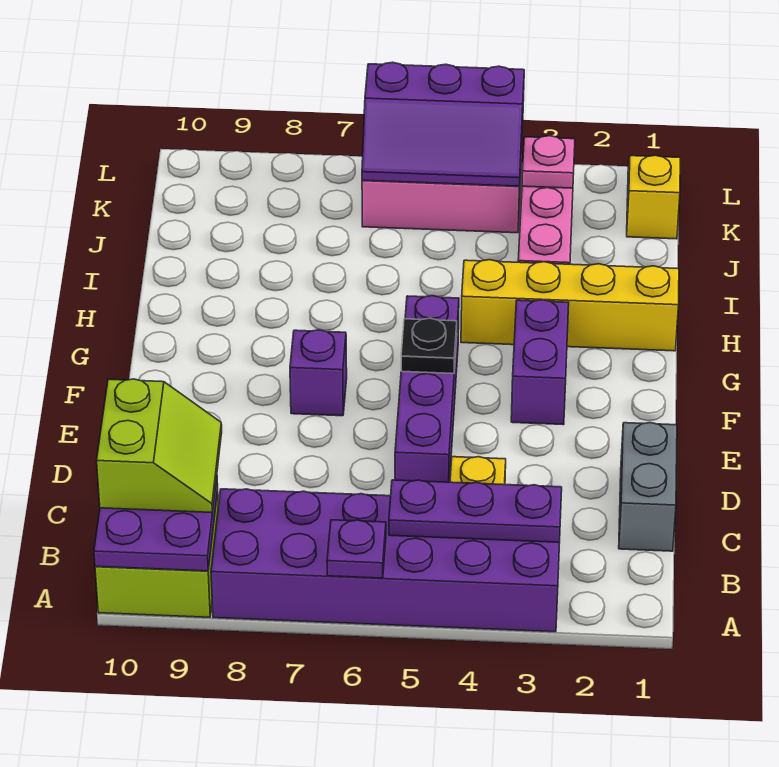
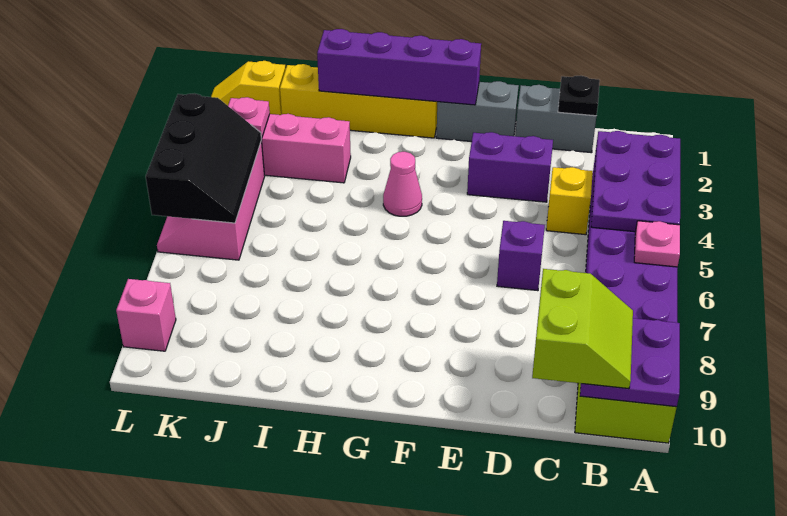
purple plate A6 level 2 -> pink plate A6 level 2
purple plate B3:B5 level 2 -> purple plate A3:B5 level 2
lime slope B9:C10 level 3 top 10 -> lime slope B9:C10 level 3 top C
purple brick D5:G5 level 1 -> purple brick F1:I1 level 2
none -> grey brick E1:F1 level 1
purple brick F3:G3 level 1 -> purple brick D3:E3 level 1
black plate F5 level 2 -> black plate C1 level 2
purple brick F7 level 1 -> purple brick D6 level 1
none -> pink cone G4 level 1
yellow brick H1:H4 level 1 -> yellow brick G1:J1 level 1
purple slope K4:L6 level 2 top L -> black slope K4:L6 level 2 top L
none -> pink brick L9 level 1

